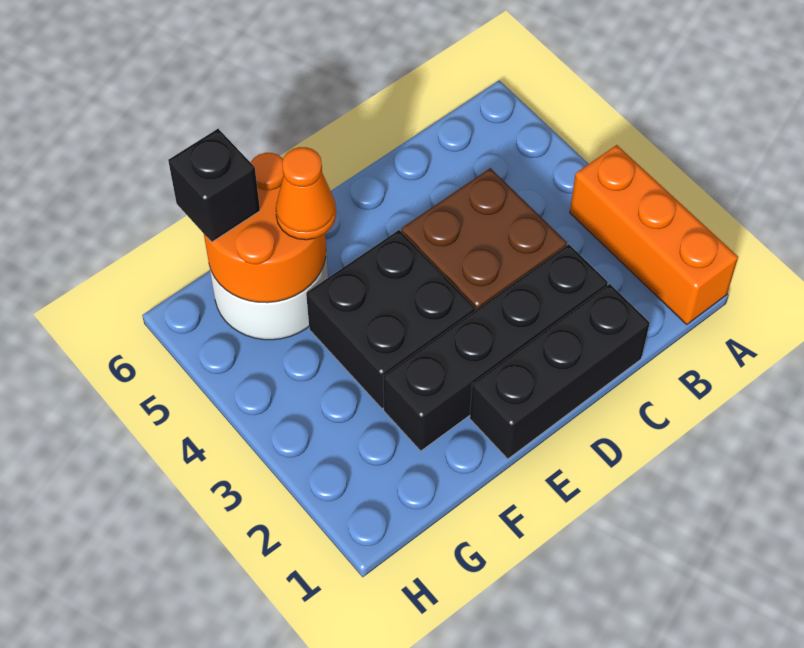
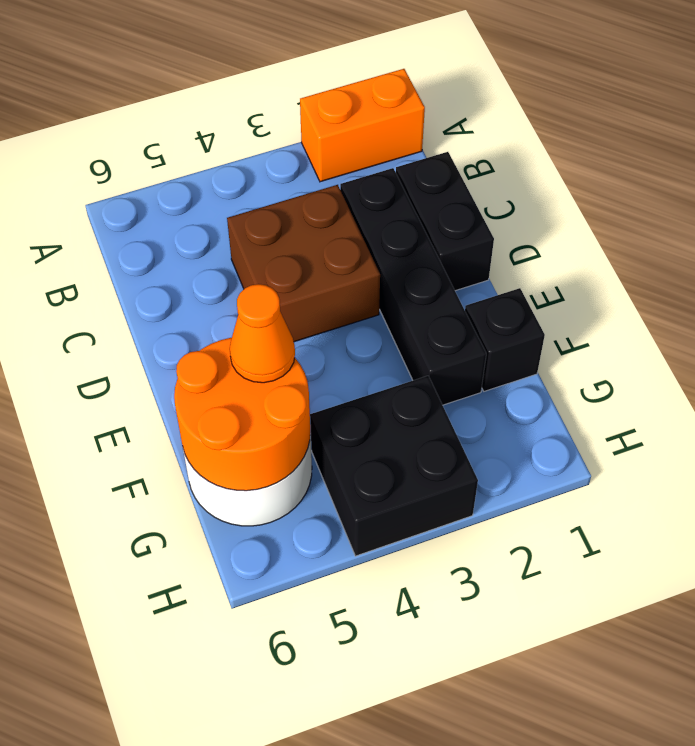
orange brick A1:A3 level 1 -> orange brick A1:A2 level 1
black brick C1:E1 level 1 -> black brick C1:D1 level 1
black brick E3:F4 level 1 -> black brick G3:H4 level 1
black brick G6 level 3 -> black brick F1 level 1

